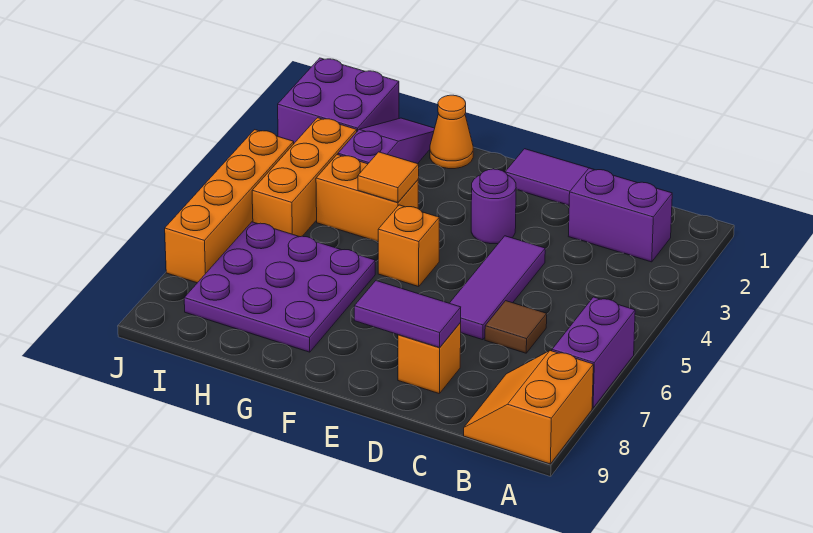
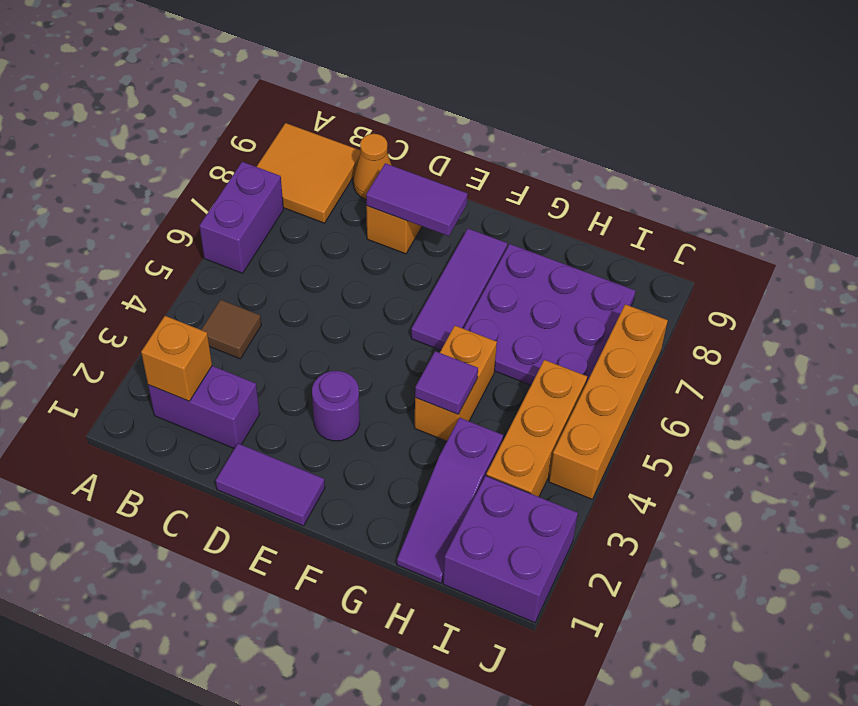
orange slope A8:B9 level 1 top A -> orange tile A8:B9 level 1
brown tile C6 level 1 -> brown tile B4 level 1
purple tile D4:D6 level 1 -> purple tile F6:F8 level 1
orange brick F5 level 1 -> orange brick B2 level 2
orange cone G1 level 1 -> orange cone C9 level 1
orange brick G4:H4 level 1 -> orange brick G4:G5 level 1
orange tile G4 level 2 -> purple tile G4 level 2

